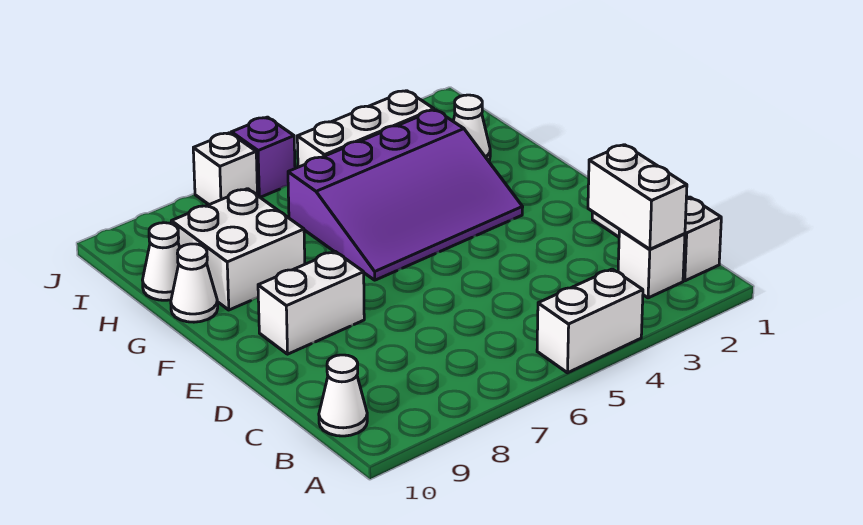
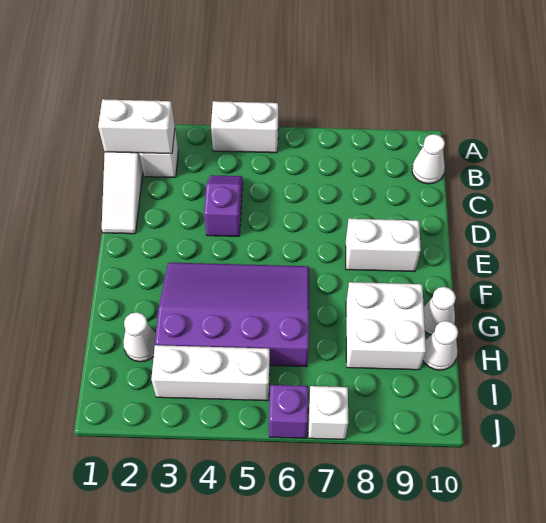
white brick B2:C2 level 2 -> white brick B1:B2 level 2
none -> purple slope C4:D4 level 1 top D

